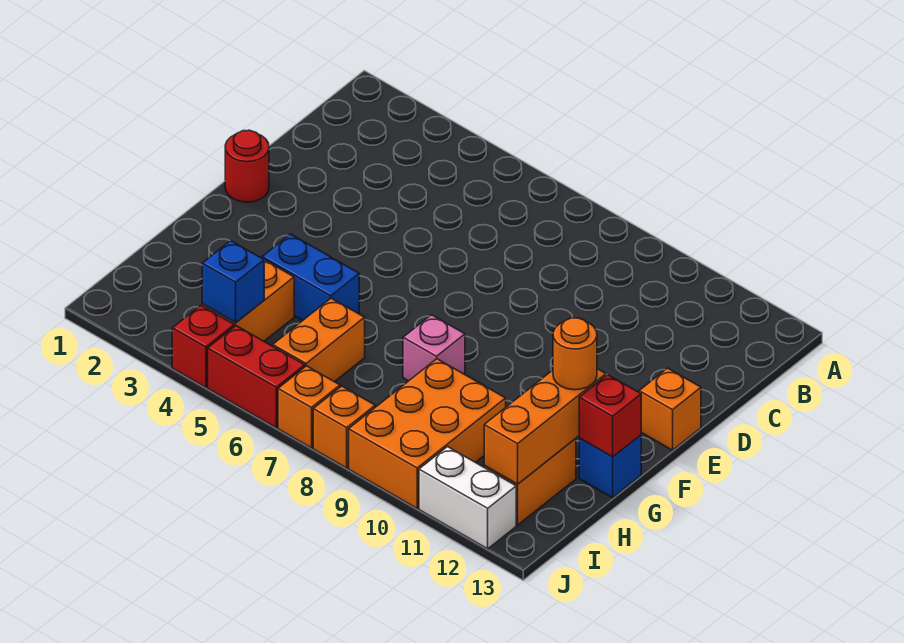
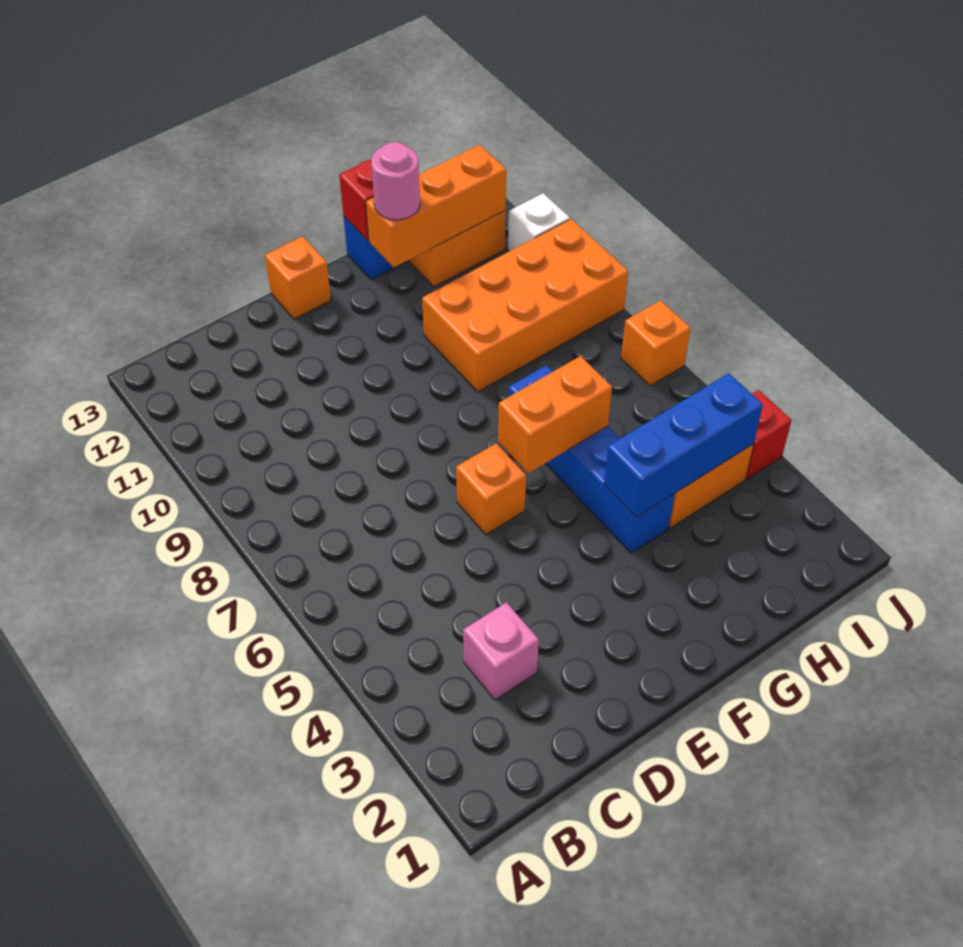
red round brick E1 level 1 -> none
blue brick G4:G5 level 1 -> blue brick G4:G7 level 1
pink brick G8 level 1 -> pink brick C3 level 1
orange round brick G12 level 3 -> pink round brick G12 level 3
orange brick H6:I6 level 1 -> orange brick F6:G6 level 2
orange brick H9:J10 level 1 -> orange brick G9:J10 level 1
blue brick I4 level 2 -> blue brick G4:I4 level 2
red brick J5:J6 level 1 -> none
orange brick J8 level 1 -> orange brick E6 level 1
white brick J11:J12 level 1 -> white brick J11 level 1

